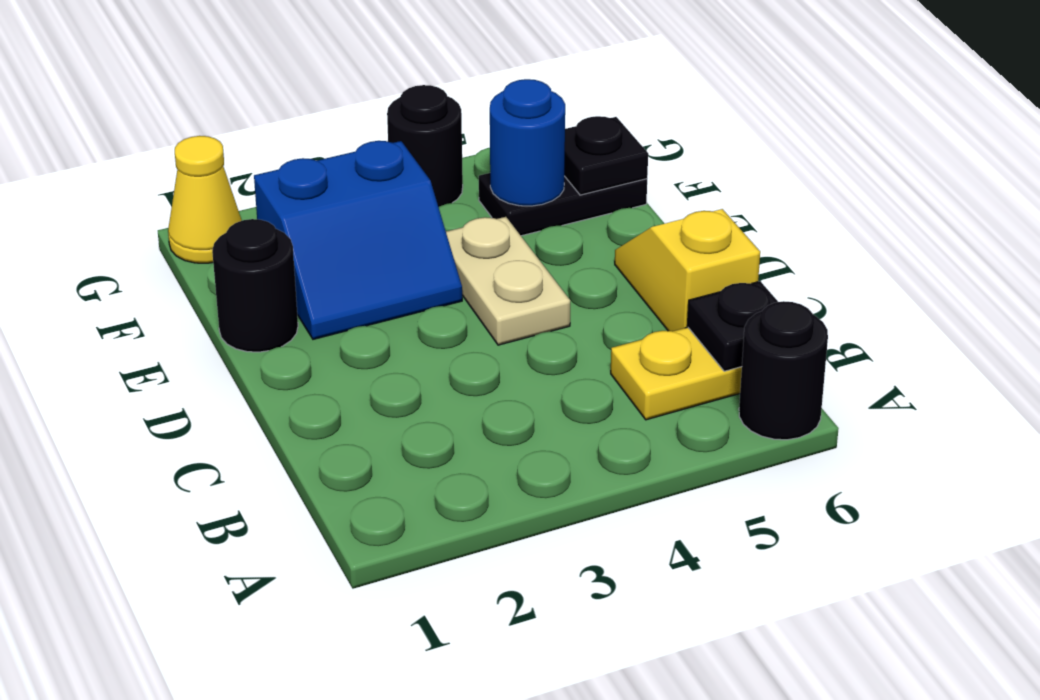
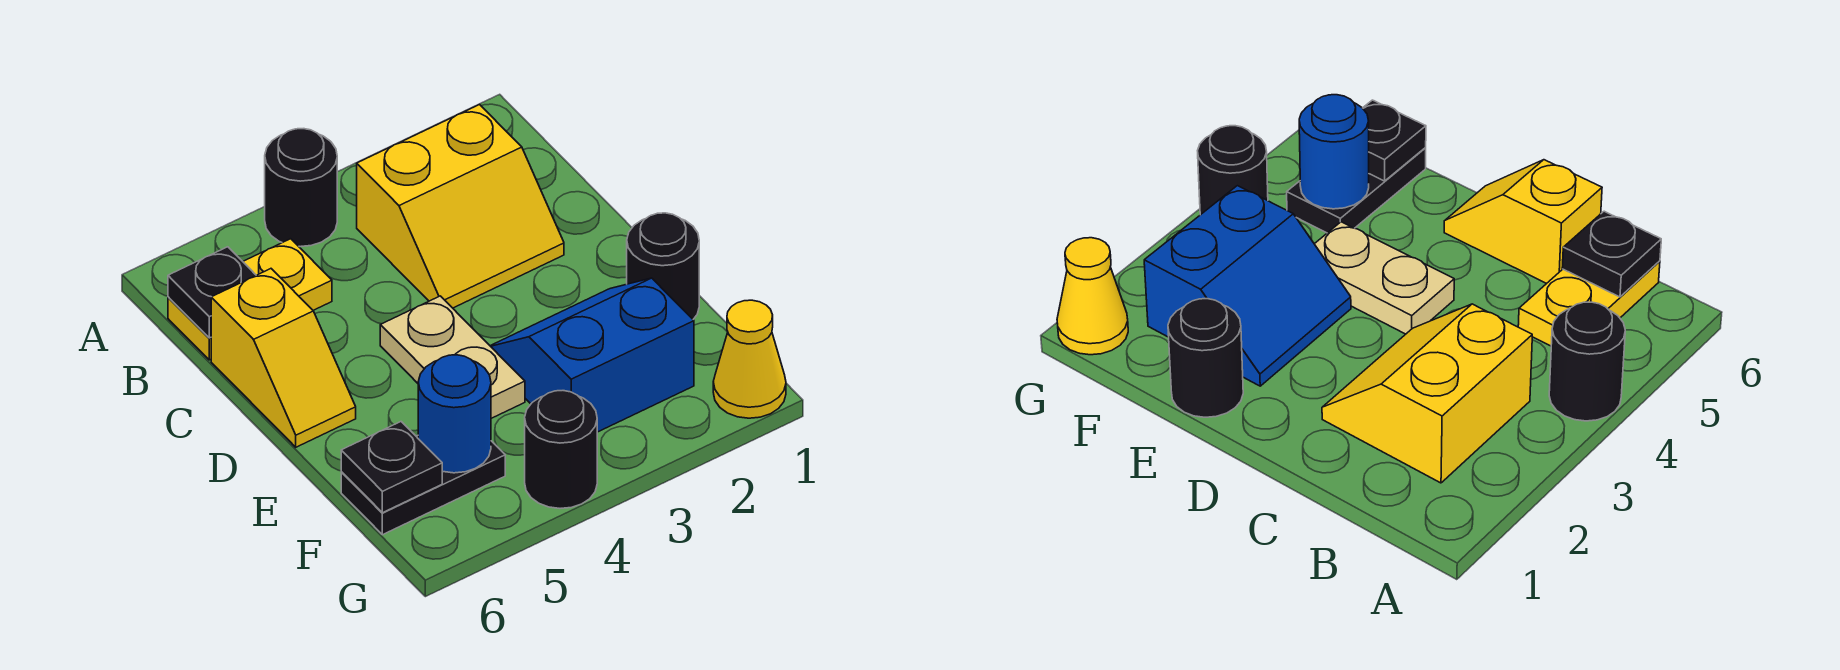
black round brick A6 level 1 -> black round brick A4 level 1
none -> yellow slope B2:C3 level 1 top B

